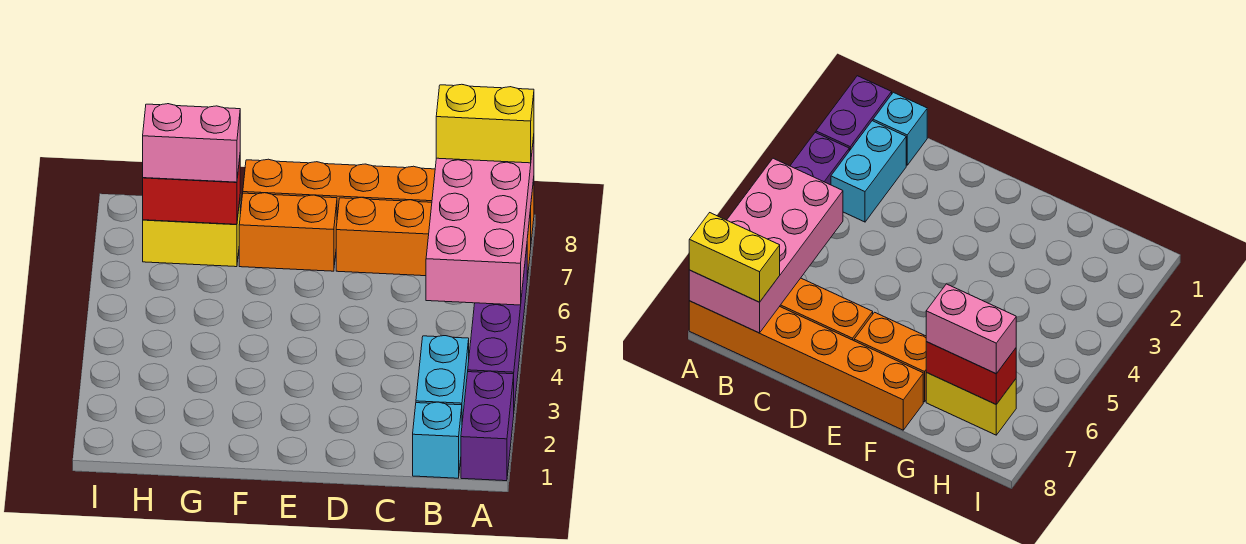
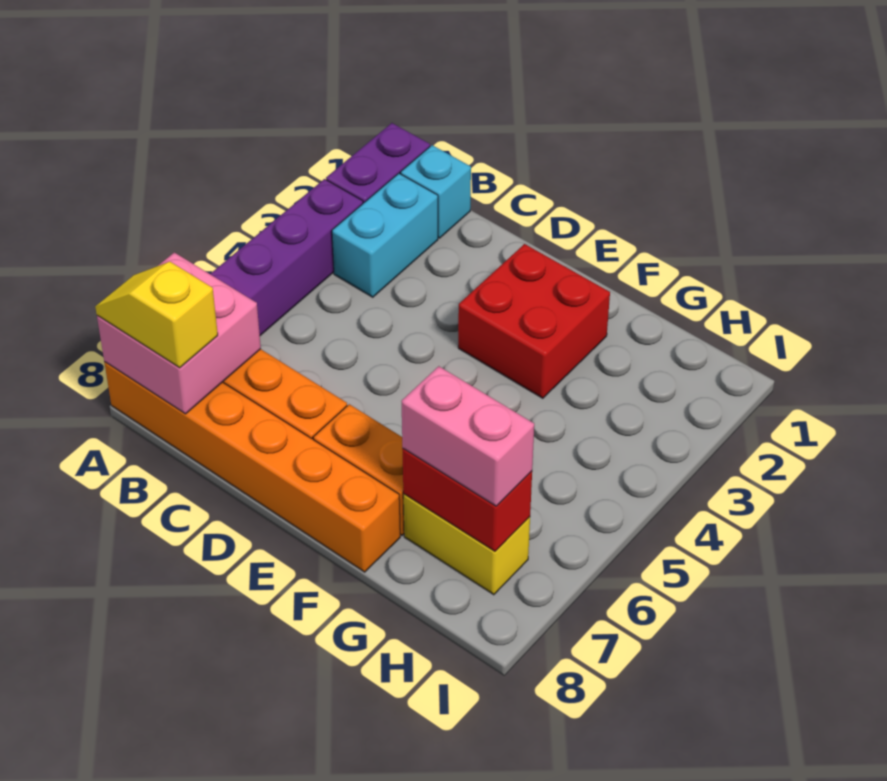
pink brick A5:B8 level 2 -> pink brick A7:B8 level 2
yellow brick A8:B8 level 3 -> yellow slope A8:B8 level 3 top B
none -> red brick E2:F3 level 1

